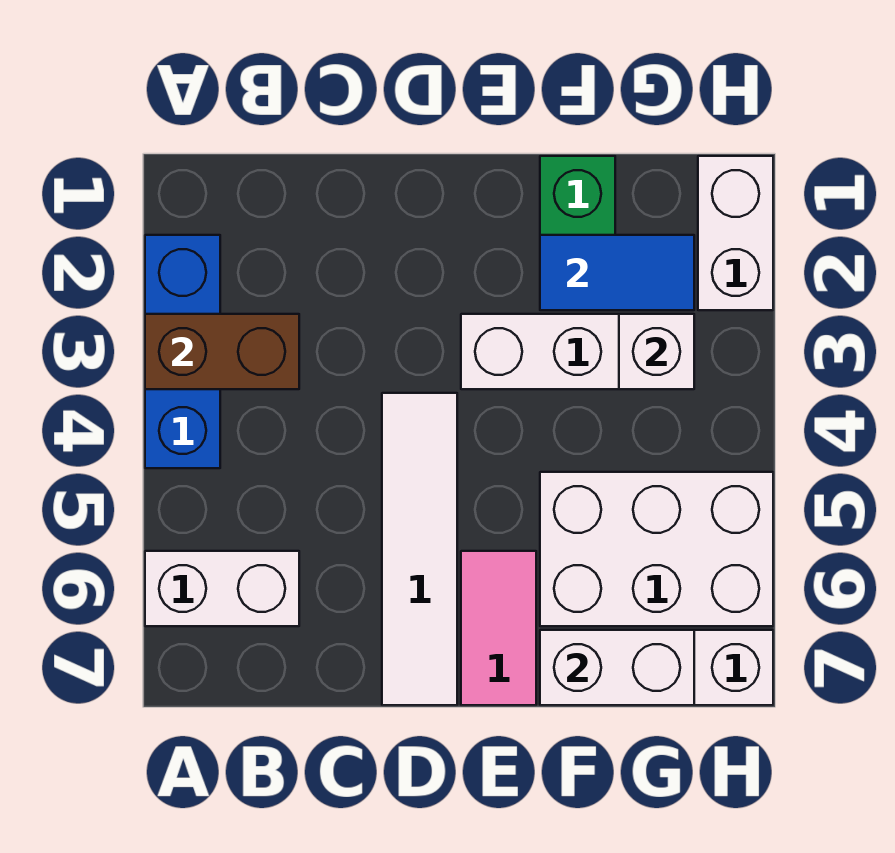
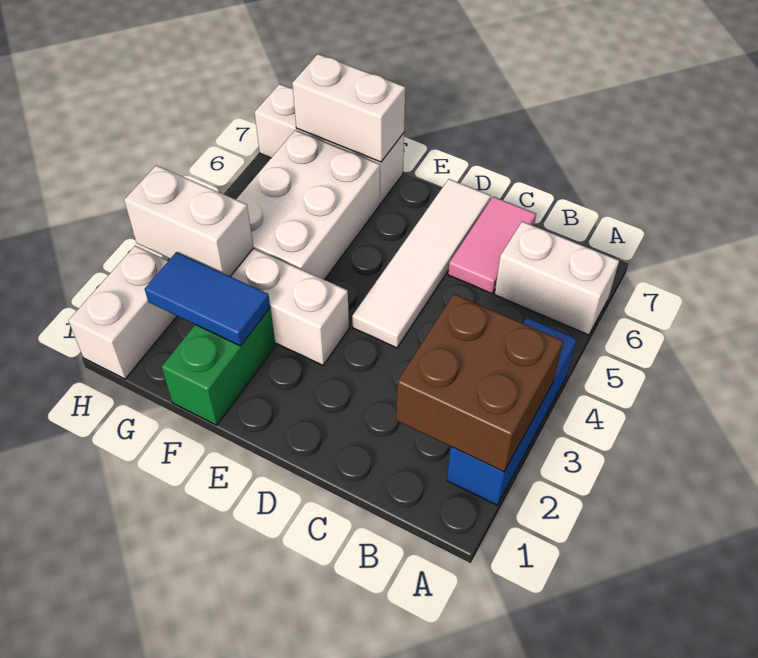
brown brick A3:B3 level 2 -> brown brick A2:B3 level 2
pink tile E6:E7 level 1 -> pink tile C6:C7 level 1
white brick F5:H6 level 1 -> white brick F4:G6 level 1
white brick G3 level 2 -> white brick G3:H3 level 2

